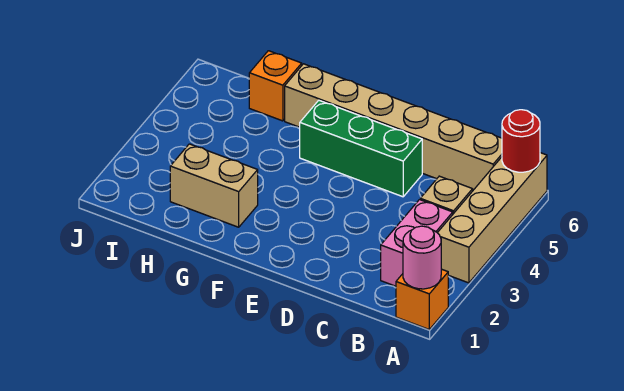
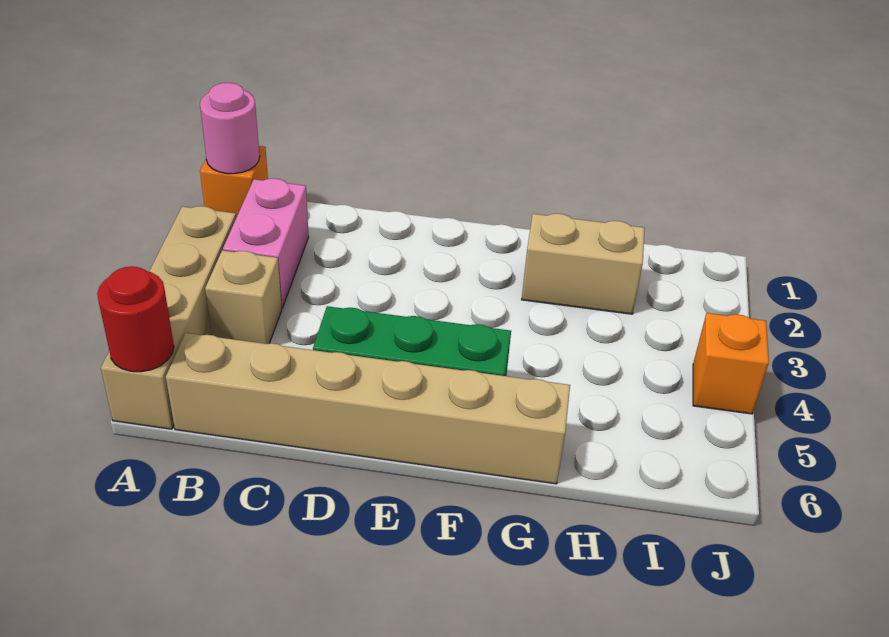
orange brick H6 level 1 -> orange brick J4 level 1

